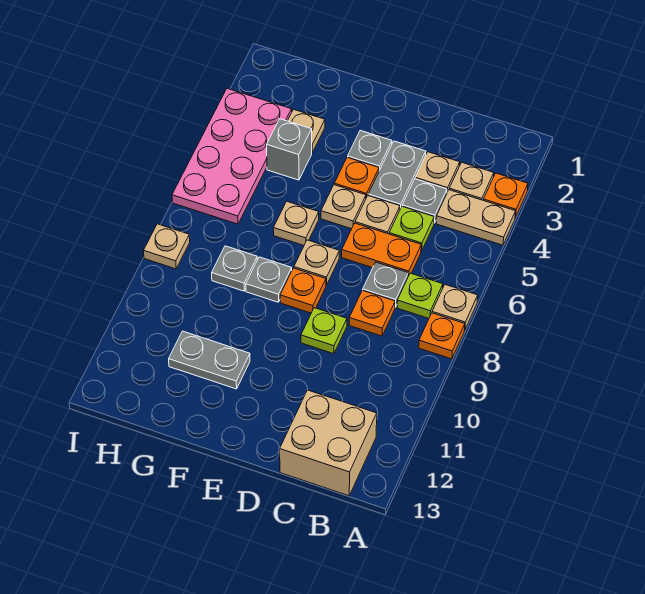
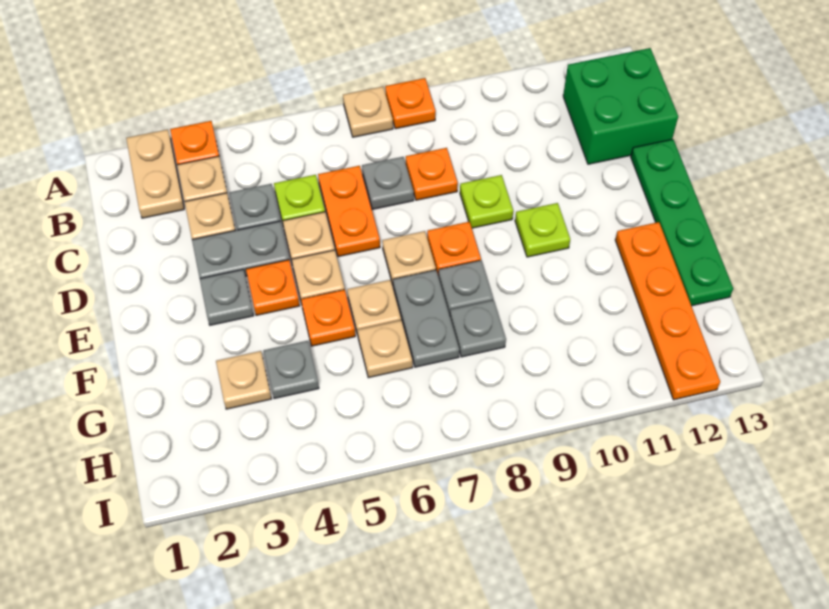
tan plate A4:B4 level 1 -> tan plate A2:B2 level 1
lime plate B7 level 1 -> lime plate E10 level 1
tan brick B12:C13 level 1 -> green brick B12:C13 level 1
none -> green plate D13:G13 level 1
none -> orange plate F5 level 1
grey plate F11:G11 level 1 -> grey plate F7:G7 level 1
none -> orange plate F12:I12 level 1
grey brick G4 level 1 -> grey plate G4 level 1
pink plate H3:I6 level 1 -> none
tan plate I8 level 1 -> tan plate G6 level 1

